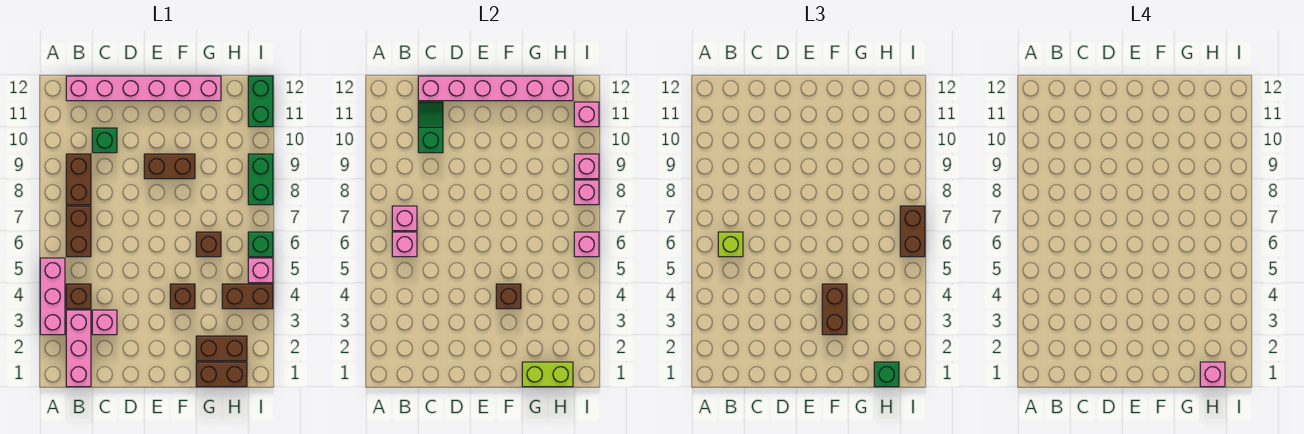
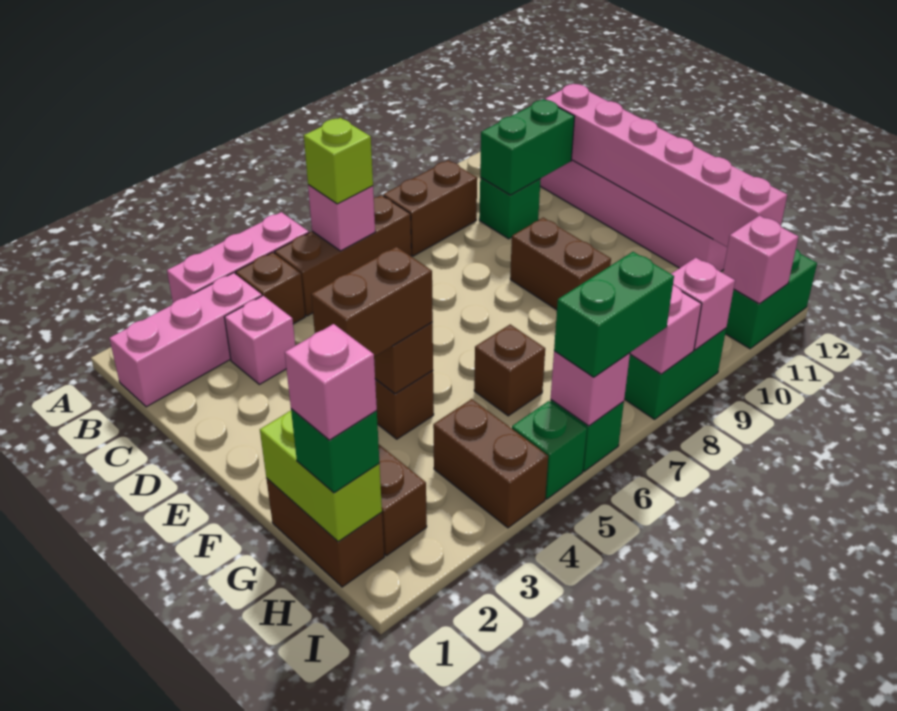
brown brick B6:B7 level 1 -> brown brick B5:B7 level 1
pink brick B7 level 2 -> none
green slope C10:C11 level 2 top 10 -> green brick C10:C11 level 2
pink brick I5 level 1 -> green brick I5 level 1
brown brick I6:I7 level 3 -> green brick I6:I7 level 3

